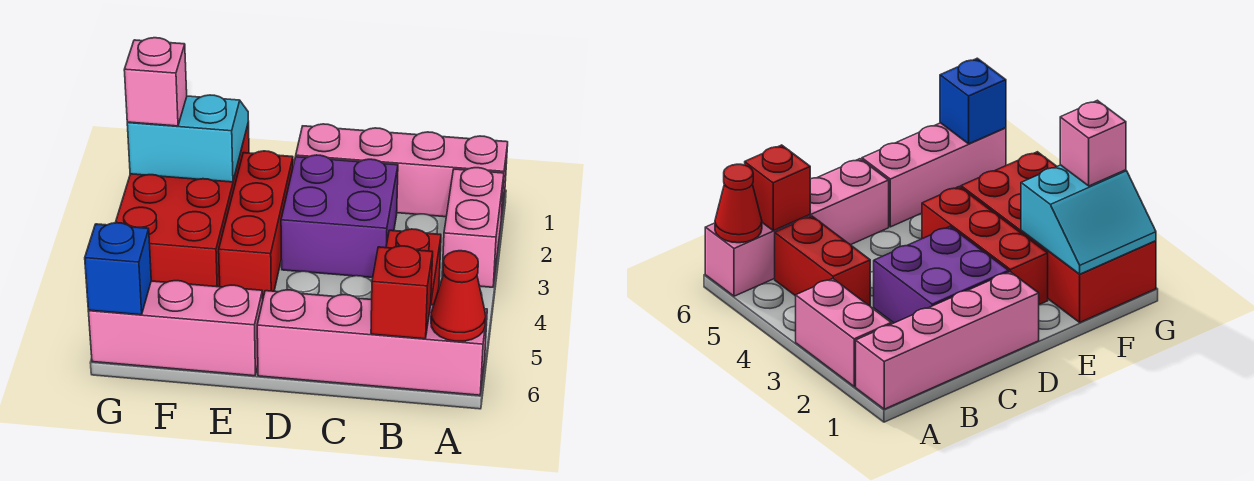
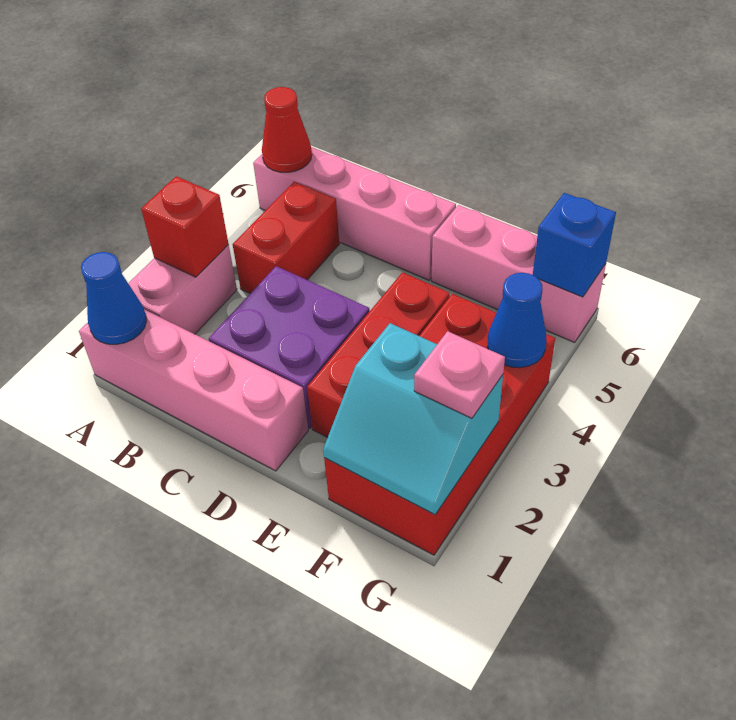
none -> blue cone A1 level 2
red brick B6 level 2 -> red brick A3 level 2
pink brick G2 level 3 -> pink plate G2 level 3
none -> blue cone G4 level 2

